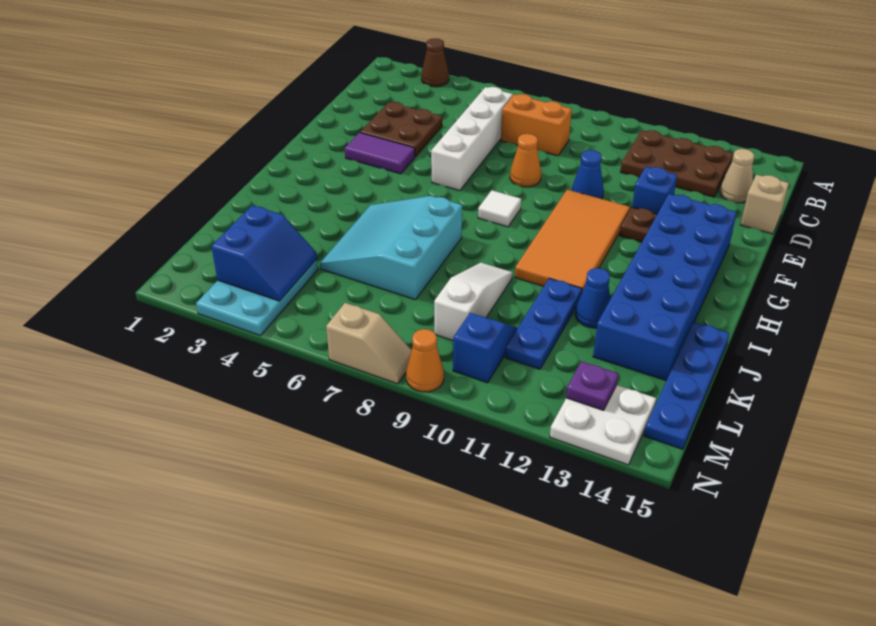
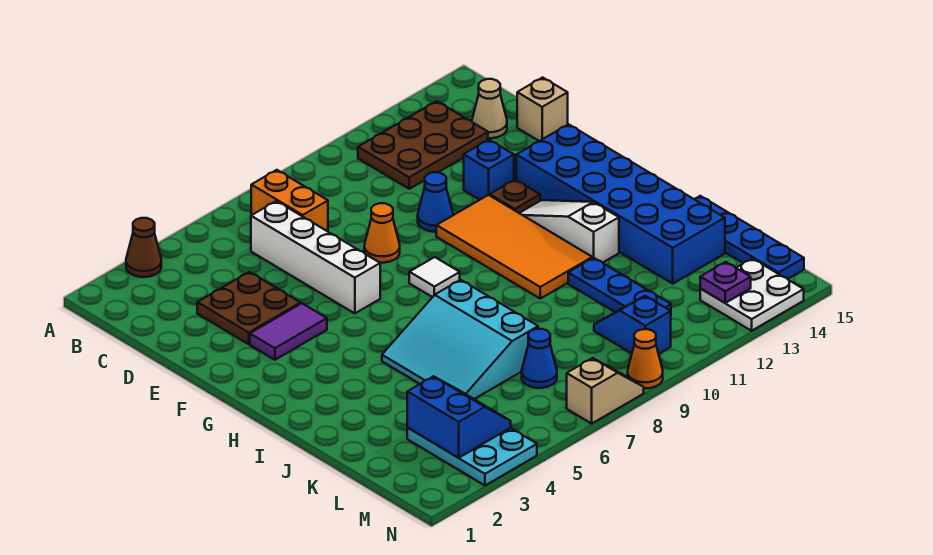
orange brick C7:C8 level 1 -> orange brick B7:C7 level 1
white slope J9:L9 level 1 top L -> white slope G12:I12 level 1 top I
blue cone J12 level 1 -> blue cone L7 level 1

